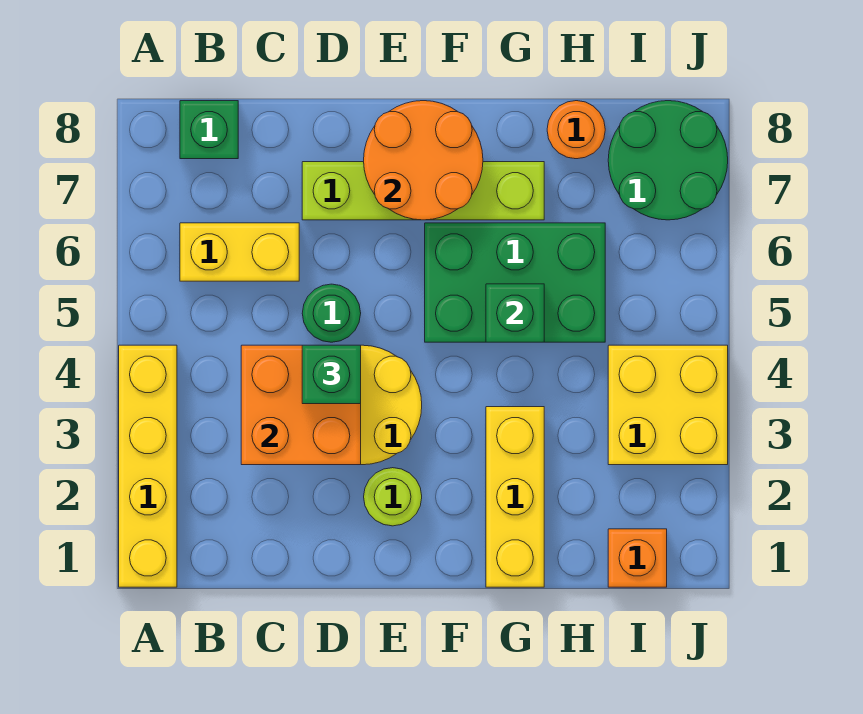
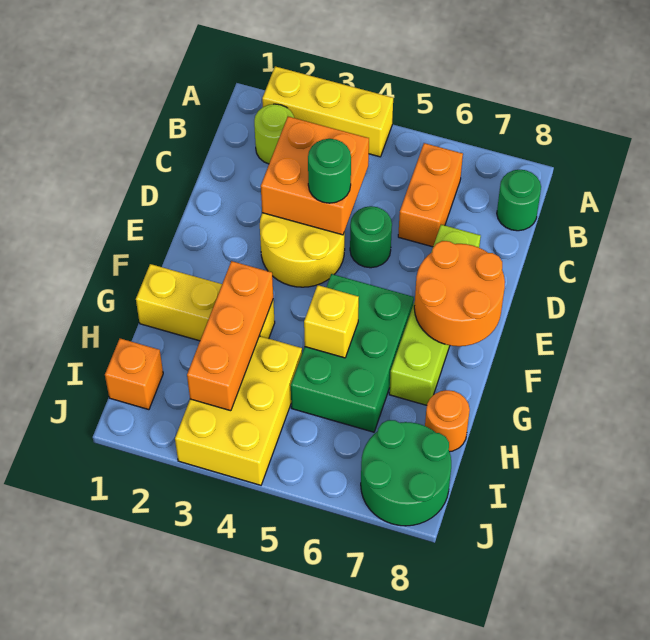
yellow brick A1:A4 level 1 -> yellow brick A2:A4 level 1
yellow brick B6:C6 level 1 -> orange brick B6:C6 level 1
green brick B8 level 1 -> green round brick B8 level 1
green brick D4 level 3 -> green round brick D4 level 3
lime round brick E2 level 1 -> lime round brick B2 level 1
none -> orange brick G3:I3 level 2
green brick G5 level 2 -> yellow brick G5 level 2
yellow brick I3:J4 level 1 -> yellow brick H3:J4 level 1

